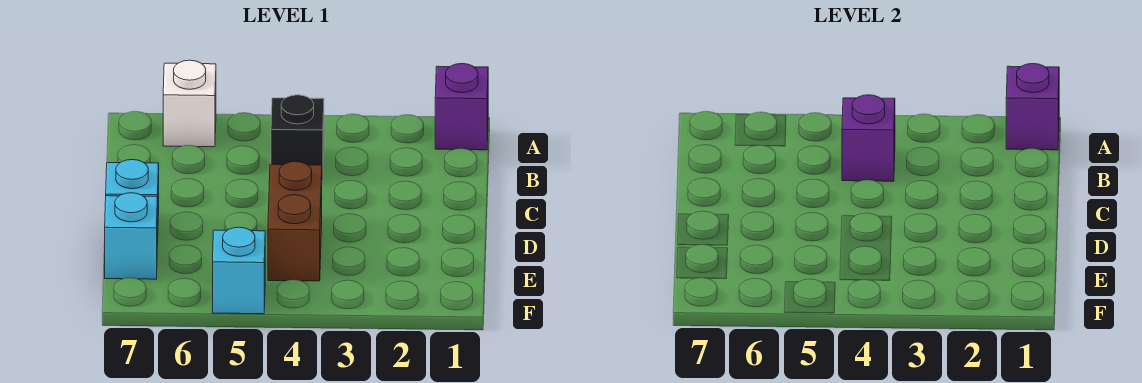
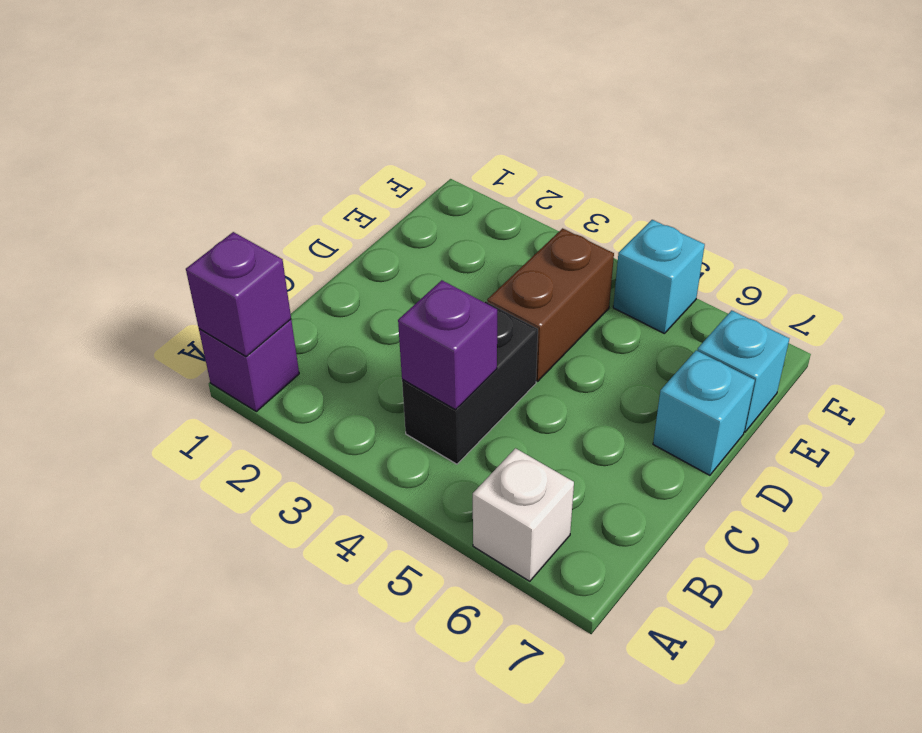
black brick B4 level 1 -> black brick B4:C4 level 1

